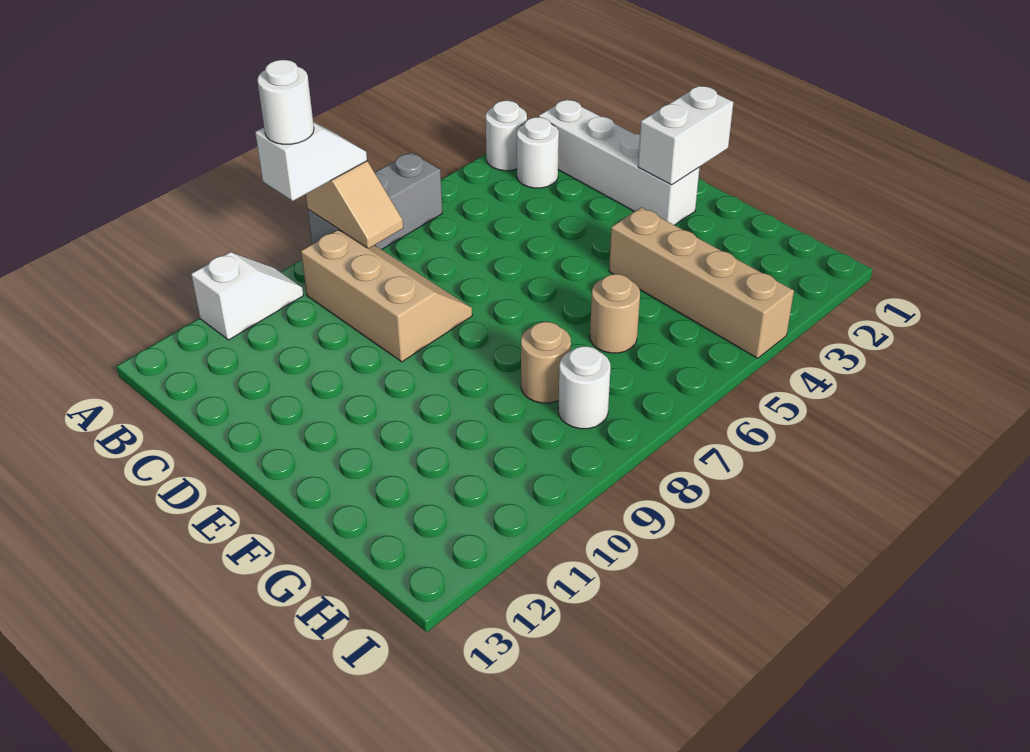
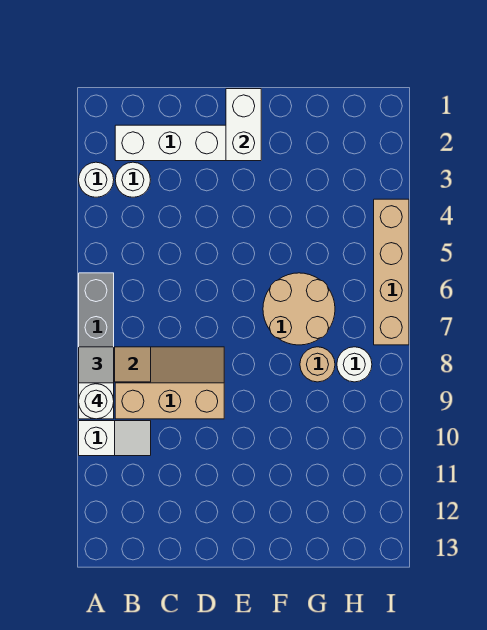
white slope A10:A11 level 1 top 11 -> white slope A10:B10 level 1 top A
tan brick F4:I4 level 1 -> tan brick I4:I7 level 1
tan round brick G6 level 1 -> tan round brick F6:G7 level 1

